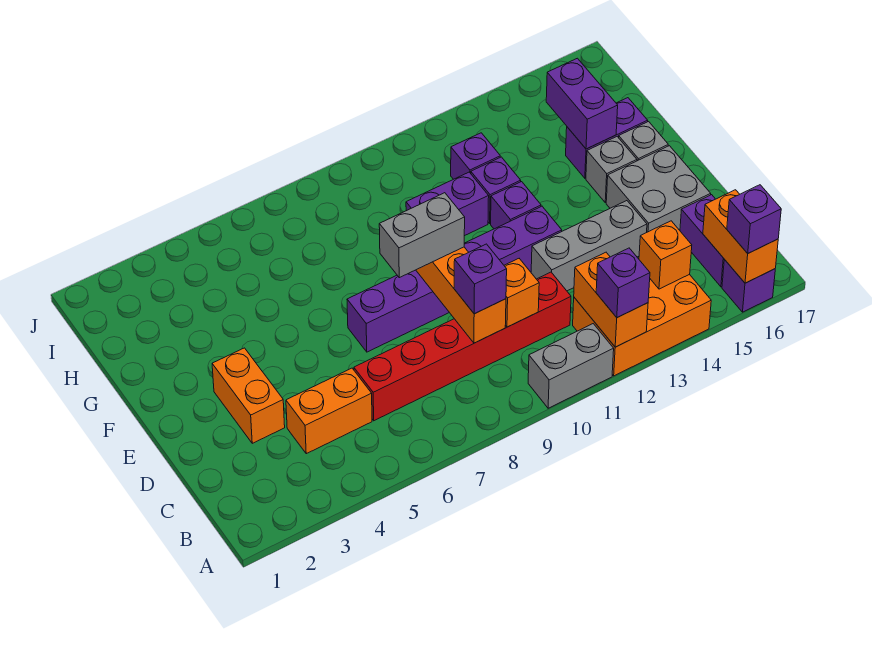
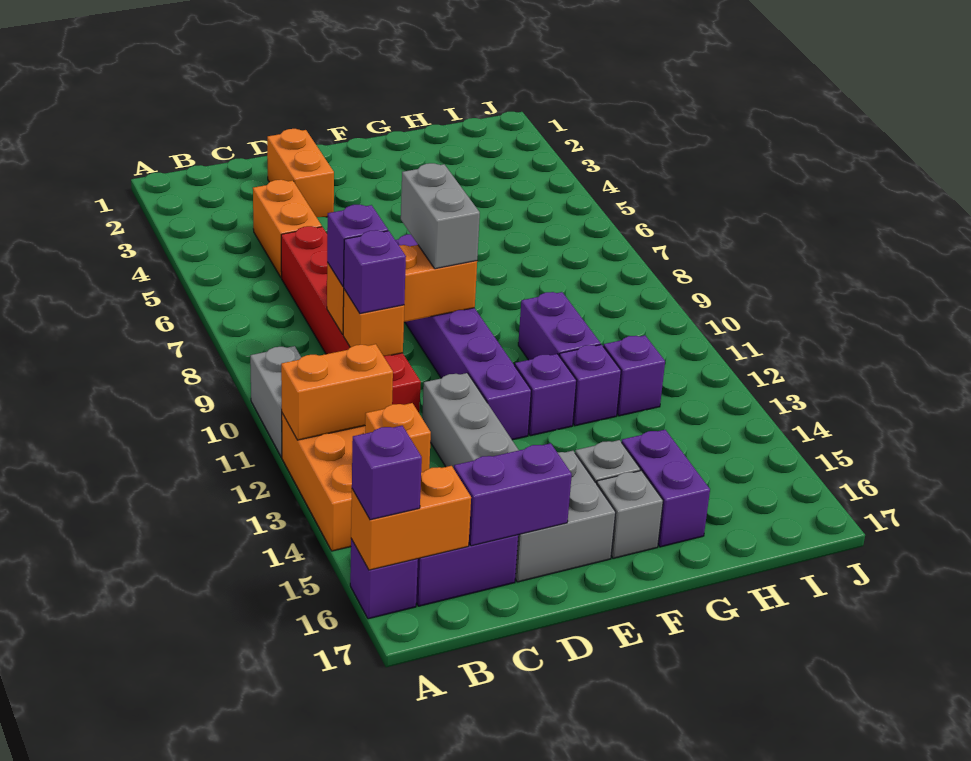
purple brick A12 level 3 -> purple brick C10 level 3
orange brick D3:E3 level 1 -> orange brick D2:D3 level 1
purple brick G15:H15 level 2 -> purple brick C16:D16 level 2

